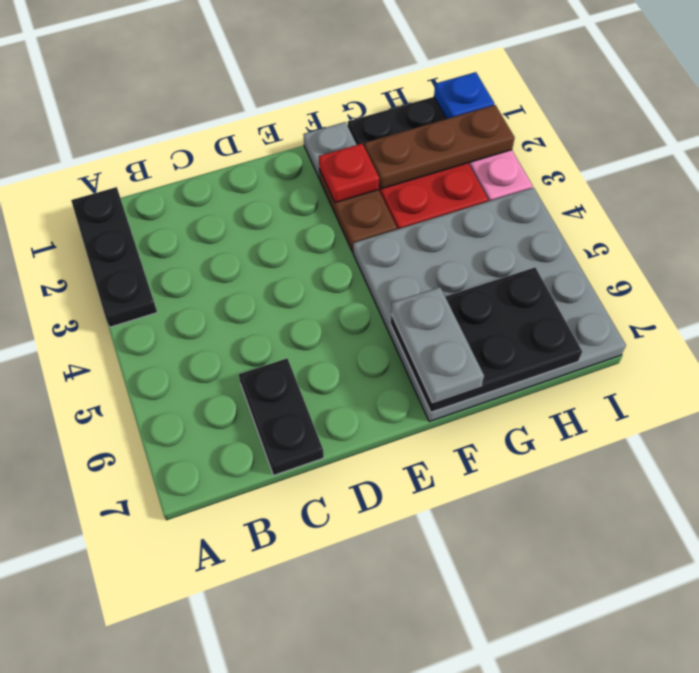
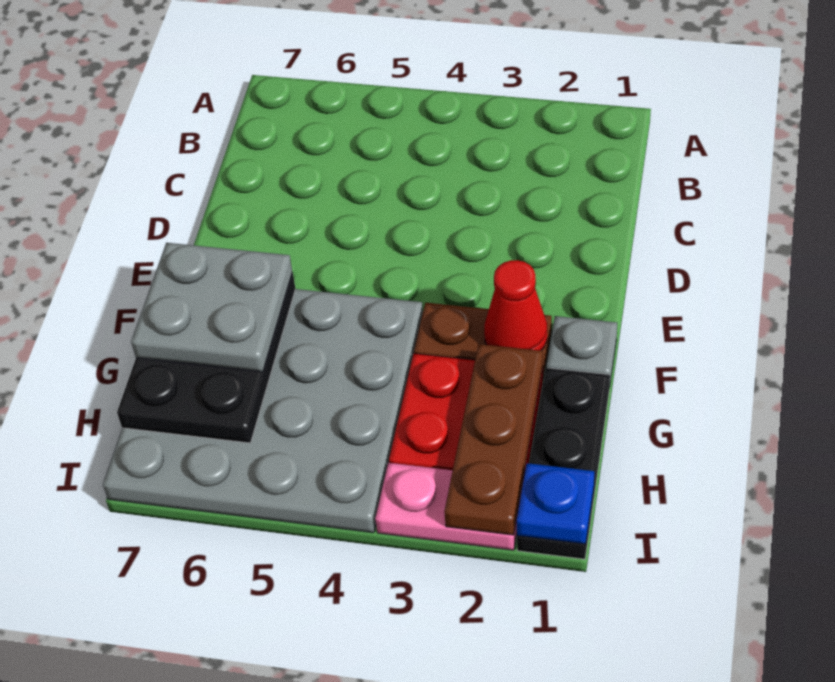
black plate A1:A3 level 1 -> none
black plate C6:C7 level 1 -> none
red plate F2 level 2 -> red cone F2 level 2
grey plate F6:F7 level 3 -> grey plate F6:G7 level 3

